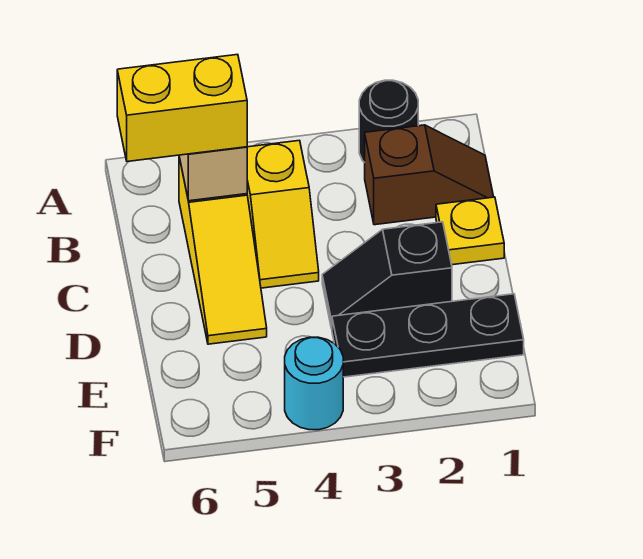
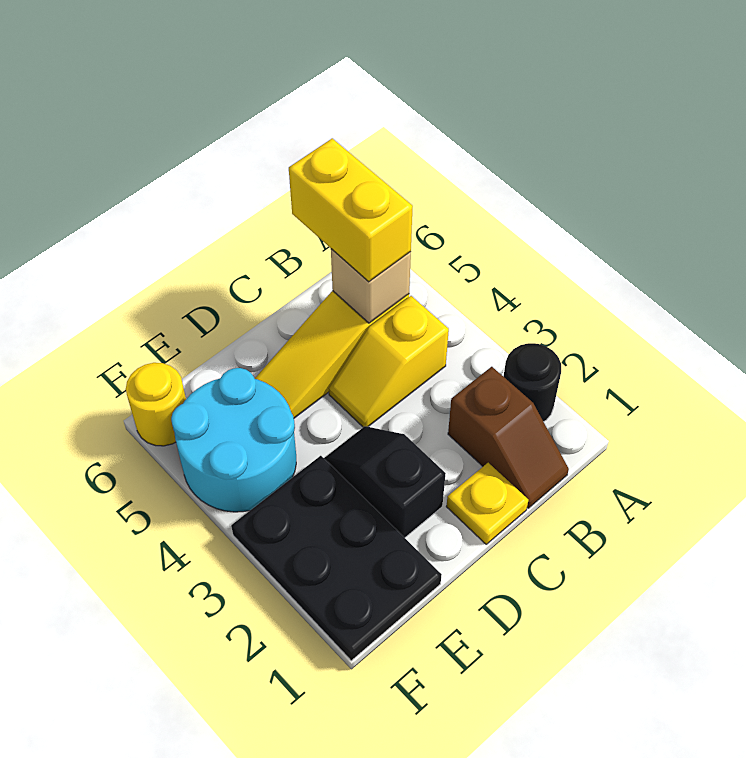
black plate E1:E3 level 1 -> black plate E1:F3 level 1
cyan round brick F4 level 1 -> cyan round brick E4:F5 level 1
none -> yellow round brick F6 level 1

